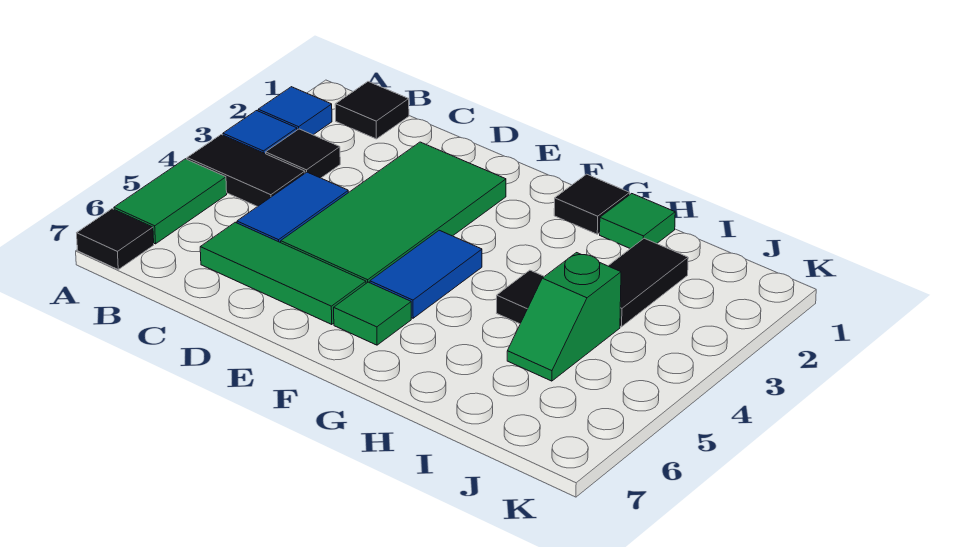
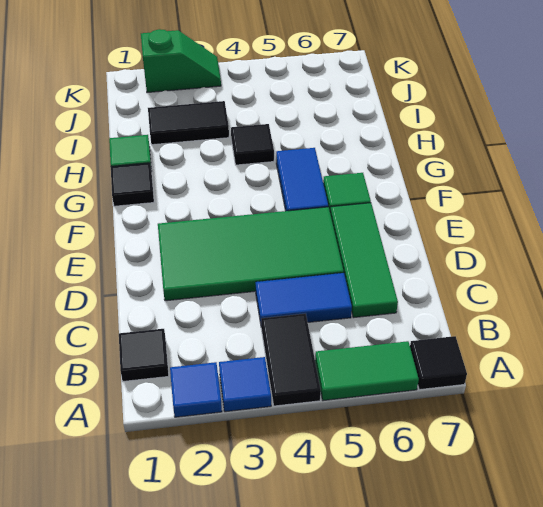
black tile B3 level 1 -> none
blue tile F4:F5 level 1 -> blue tile F5:G5 level 1
green slope I4:I5 level 1 top 4 -> green slope K2:K3 level 1 top 2

